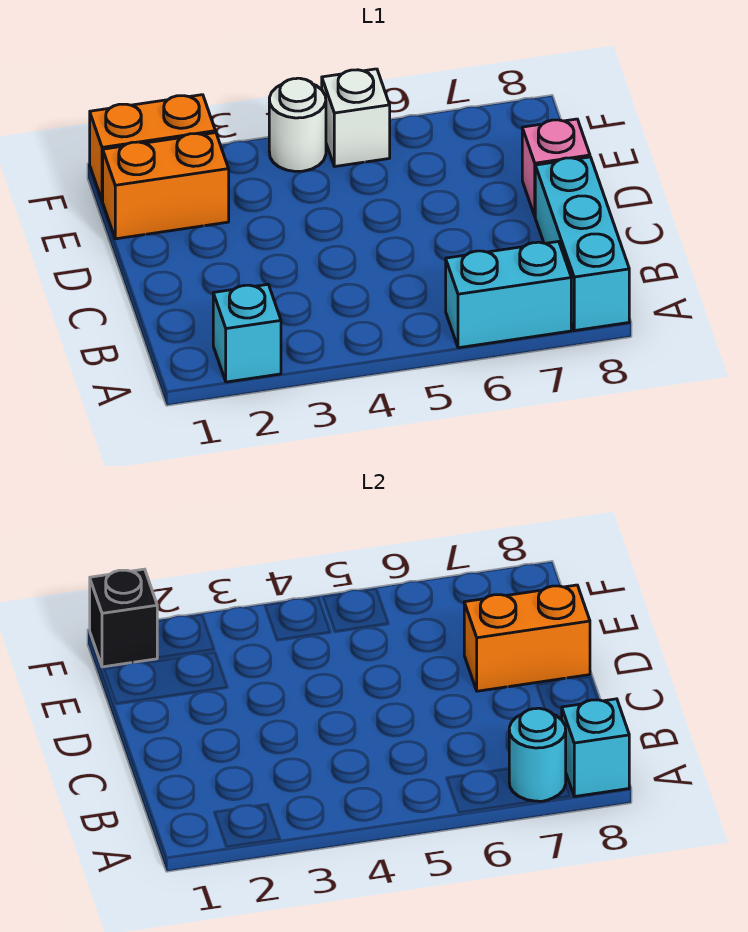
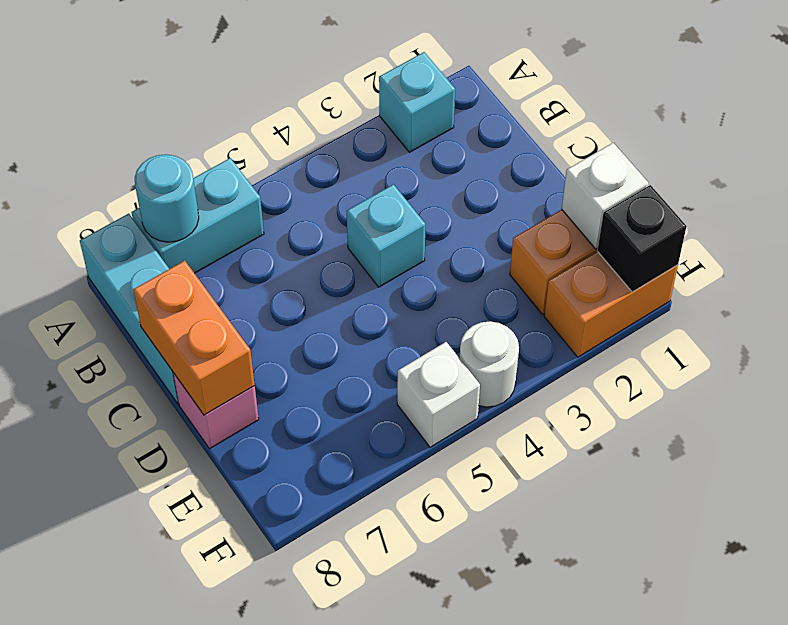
cyan brick A8 level 2 -> cyan brick C4 level 1
orange brick D7:D8 level 2 -> orange brick C8:D8 level 2
none -> white brick E1 level 2

